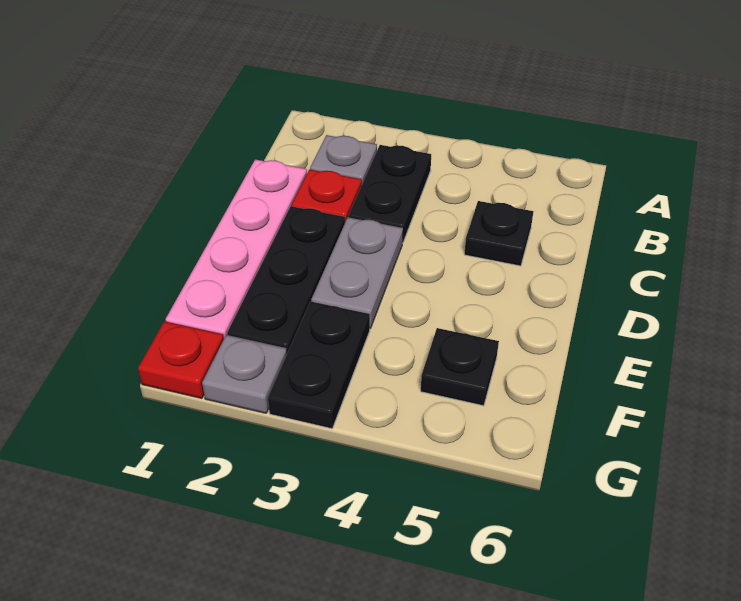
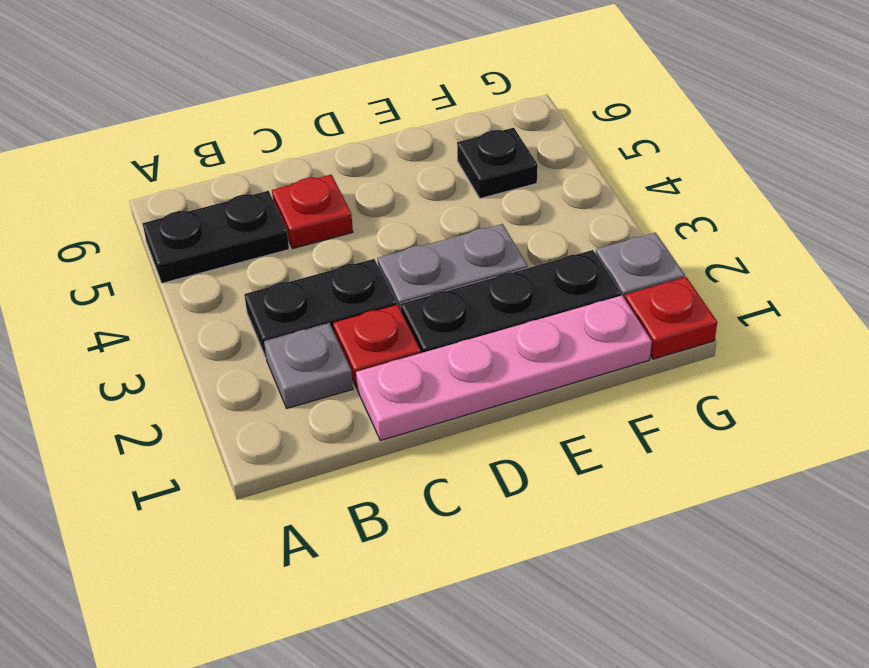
black plate C5 level 1 -> red plate C5 level 1
black plate F3:G3 level 1 -> black plate A5:B5 level 1

